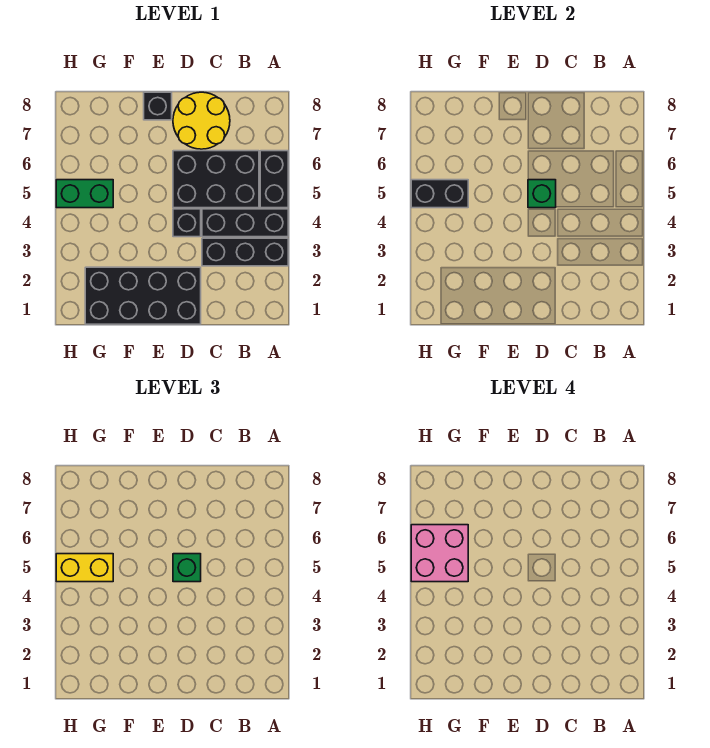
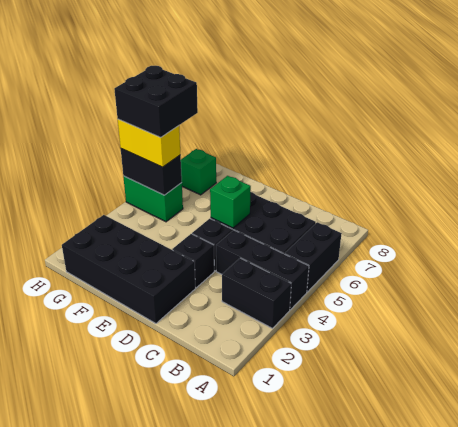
black brick A3:C3 level 1 -> black brick A3:B3 level 1
yellow round brick C7:D8 level 1 -> none
green brick D5 level 3 -> green brick G7 level 1
black brick E8 level 1 -> black brick D3 level 1
pink brick G5:H6 level 4 -> black brick G5:H6 level 4

